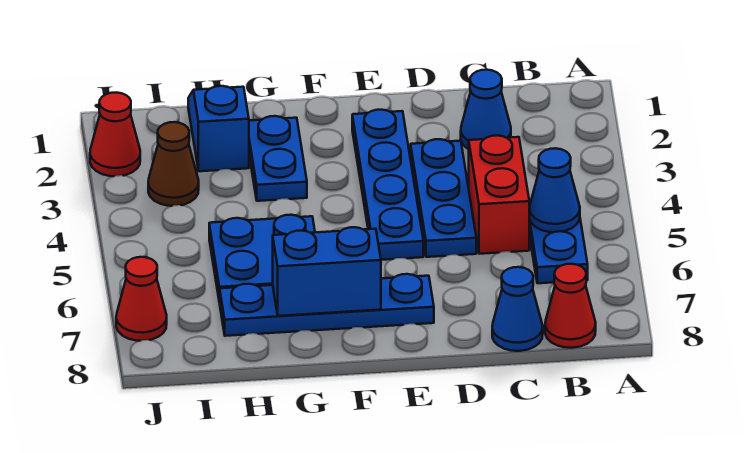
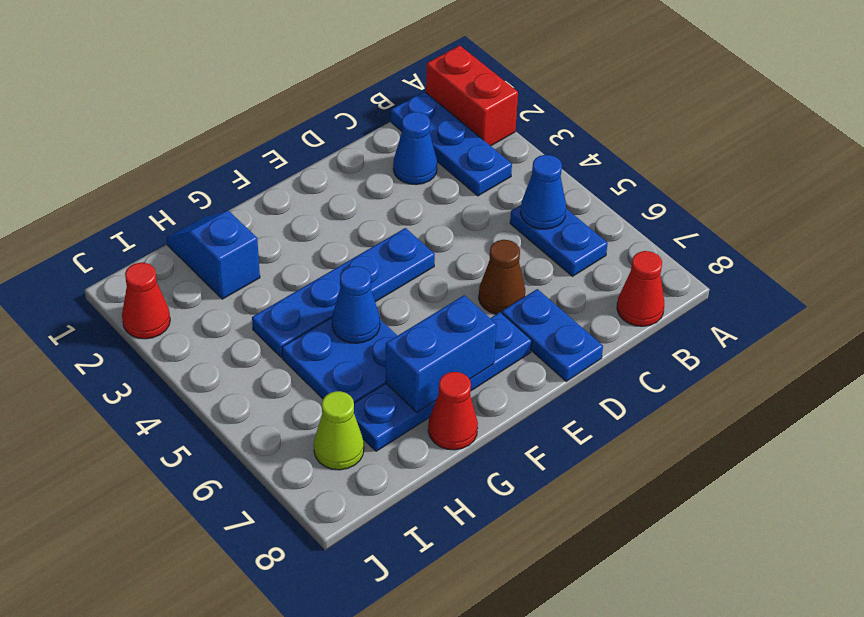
red brick C4:C5 level 1 -> red brick A1:A2 level 1
blue cone C8 level 1 -> blue cone G5 level 2
blue plate D3:D5 level 1 -> blue plate B1:B3 level 1
blue plate E2:E5 level 1 -> blue plate E4:H4 level 1
blue plate G2:G3 level 1 -> blue plate D7:D8 level 1
brown cone I3 level 1 -> brown cone D6 level 1
none -> lime cone I7 level 1
red cone J7 level 1 -> red cone G8 level 1

